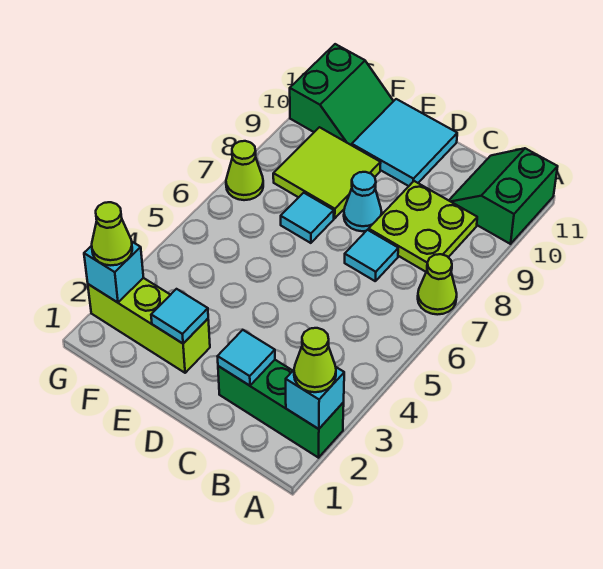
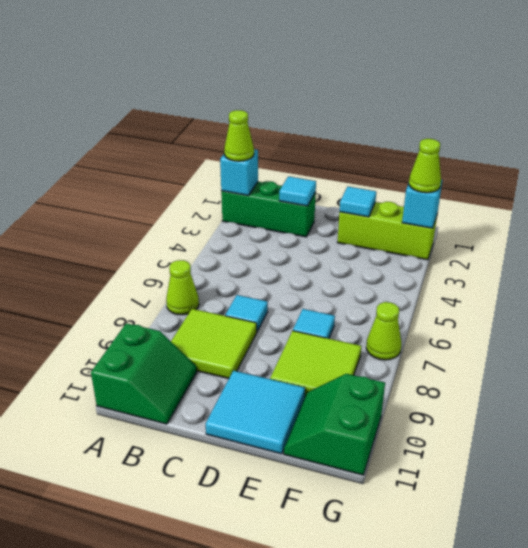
lime plate B8:C9 level 1 -> lime tile B8:C9 level 1
cyan cone D8 level 1 -> none

